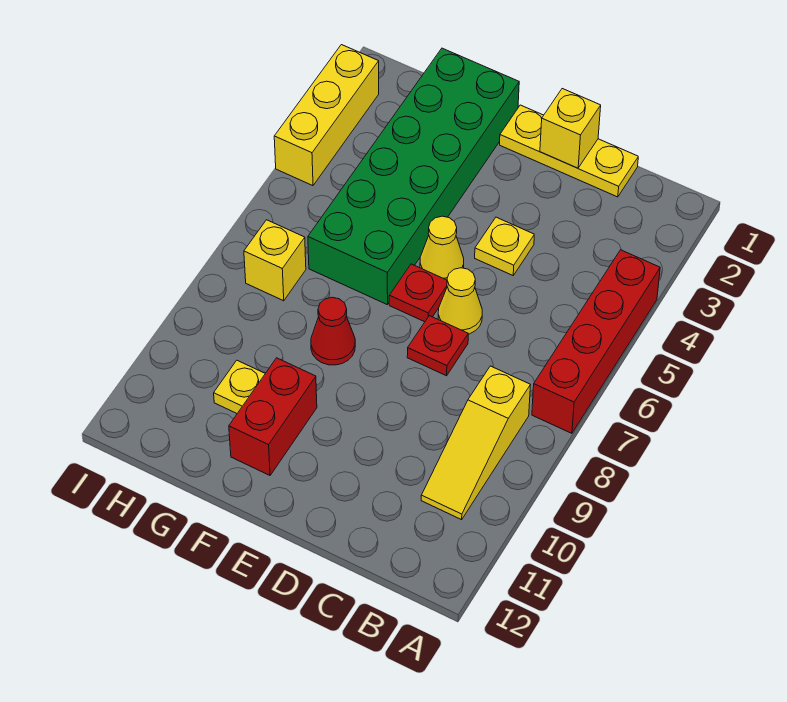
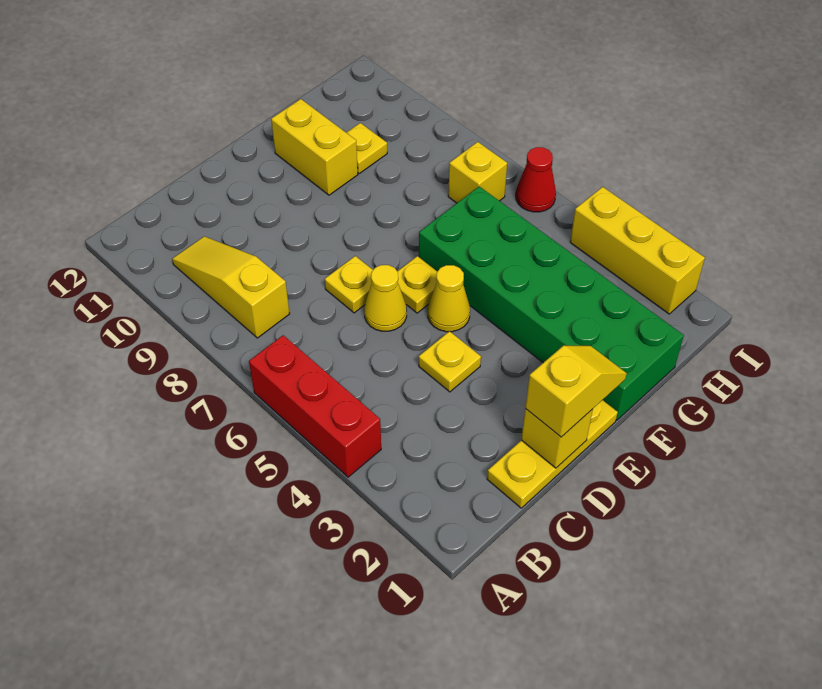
red brick A4:A7 level 1 -> red brick A4:A6 level 1
none -> yellow slope D1:E1 level 3 top D
red plate D7 level 1 -> yellow plate D7 level 1
red plate E6 level 1 -> yellow plate E6 level 1
red cone F8 level 1 -> red cone I6 level 1
red brick F10:F11 level 1 -> yellow brick F10:F11 level 1

